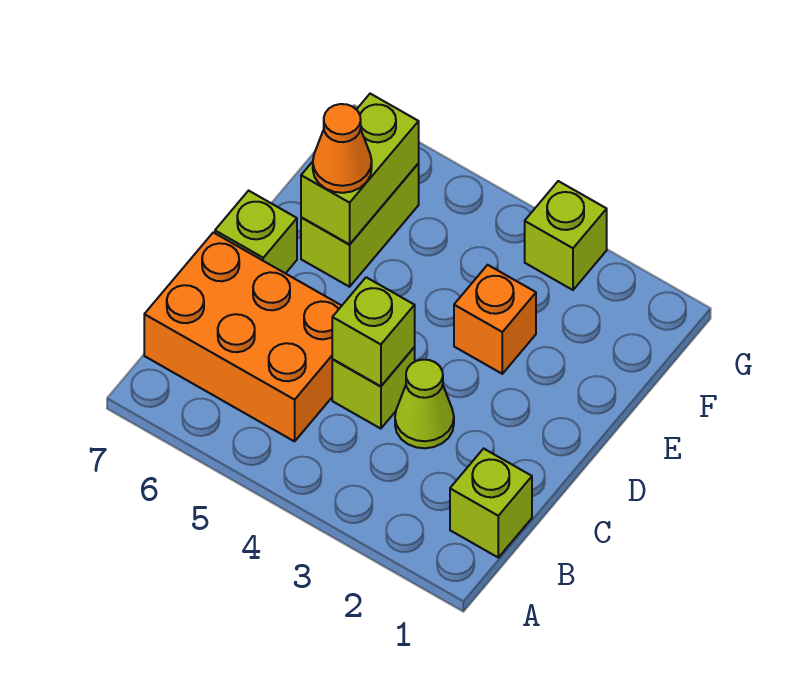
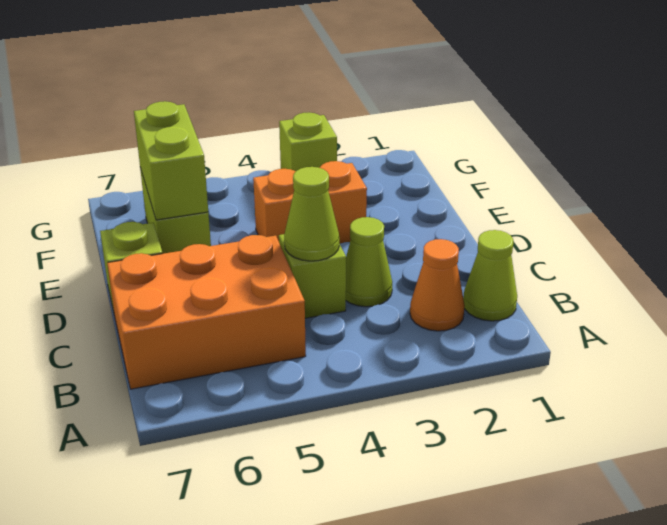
lime brick B1 level 1 -> lime cone B1 level 1
lime brick C4 level 2 -> lime cone C4 level 2
orange brick E3 level 1 -> orange brick E3:E4 level 1
orange cone E6 level 3 -> orange cone B2 level 1

